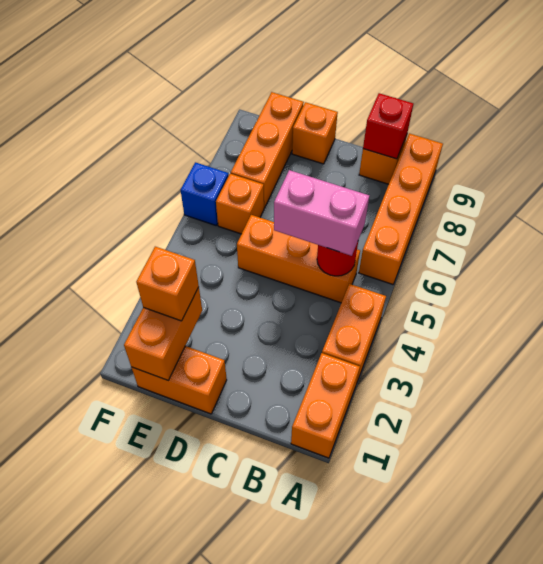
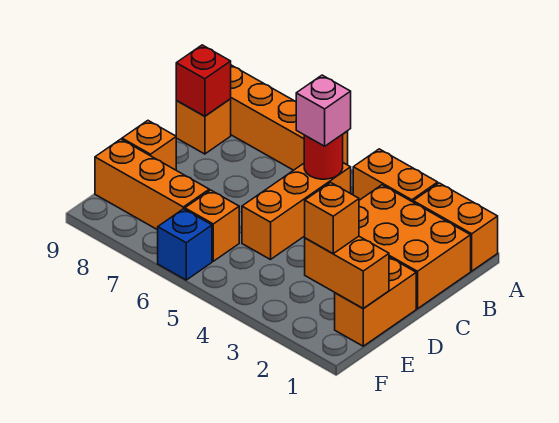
none -> orange brick B1:C3 level 1
pink brick B5:C5 level 3 -> pink brick B5 level 3

